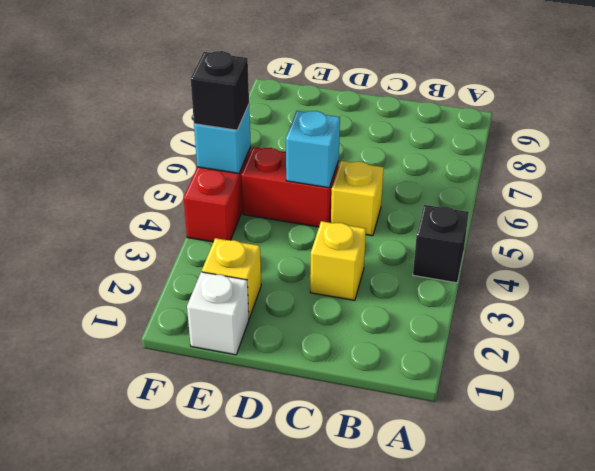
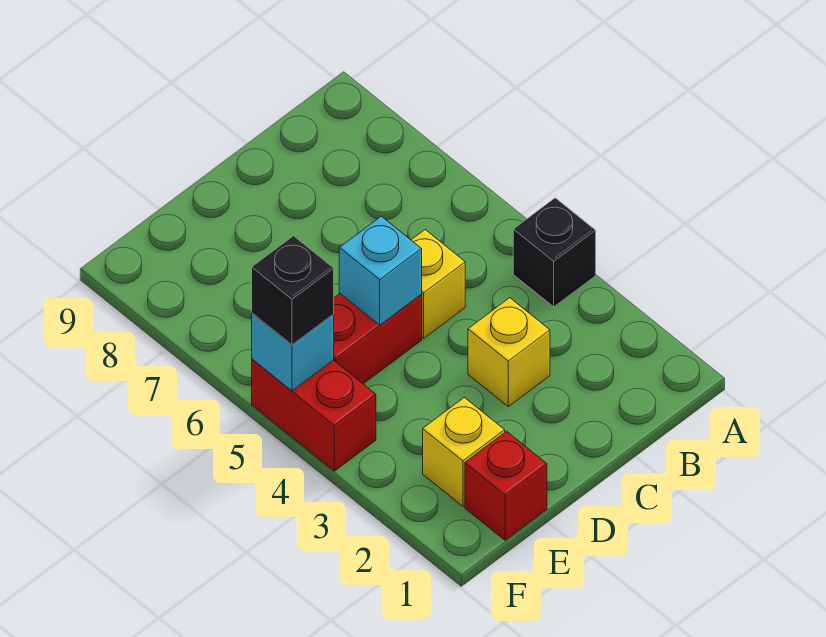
white brick E1 level 1 -> red brick E1 level 1

